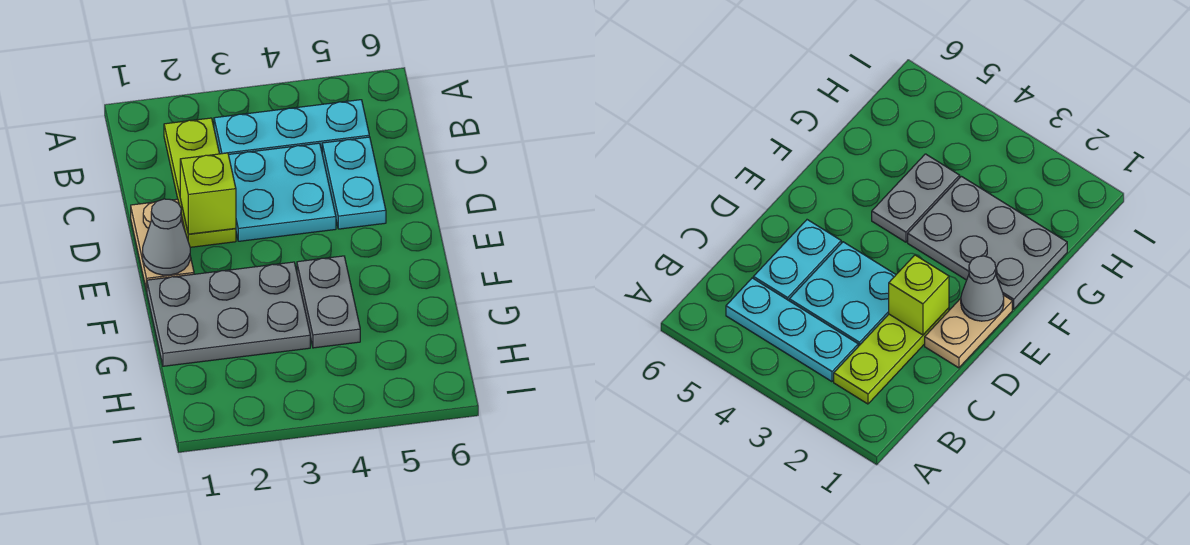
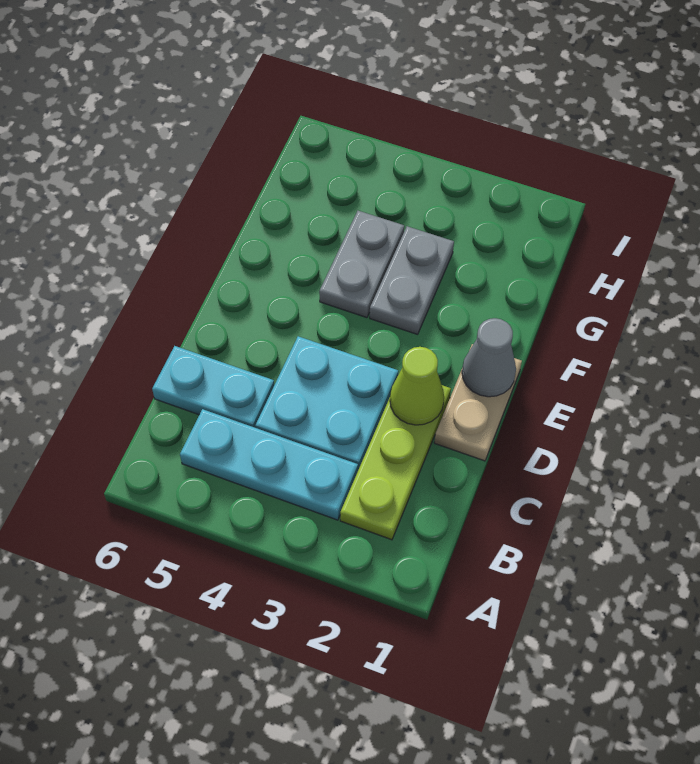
cyan plate C5:D5 level 1 -> cyan plate C5:C6 level 1
lime brick D2 level 2 -> lime cone D2 level 2
grey plate F1:G3 level 1 -> grey plate F3:G3 level 1

